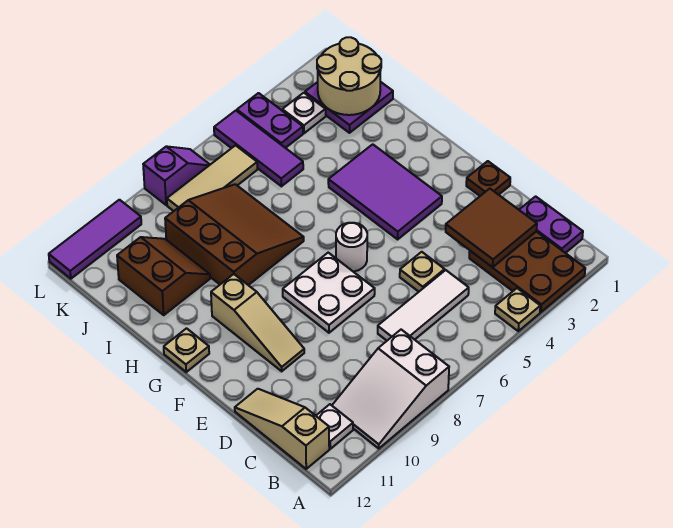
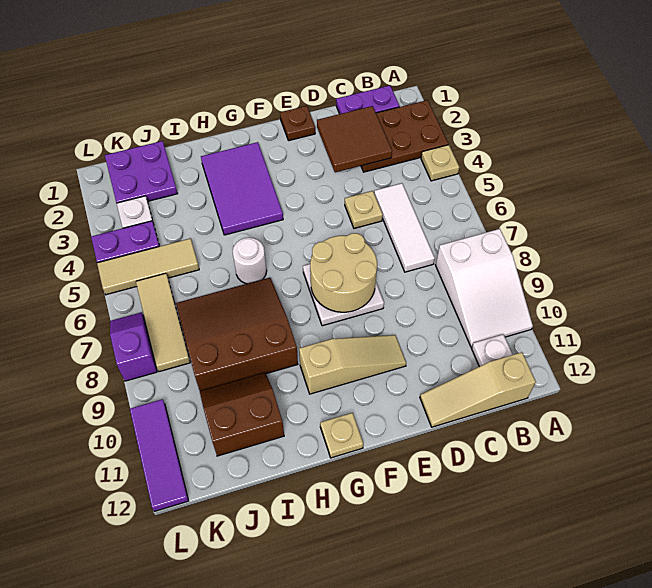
purple tile F3:H4 level 1 -> purple tile G2:H4 level 1
white round brick F6 level 1 -> white round brick H6 level 1
tan round brick J1:K2 level 2 -> tan round brick E7:F8 level 2
purple tile J5:L5 level 1 -> tan tile J5:L5 level 1

